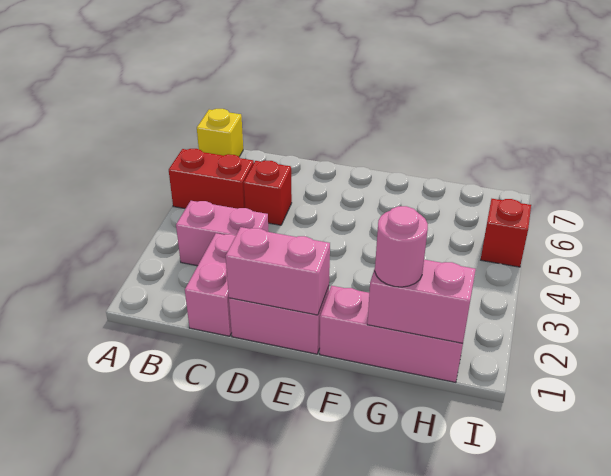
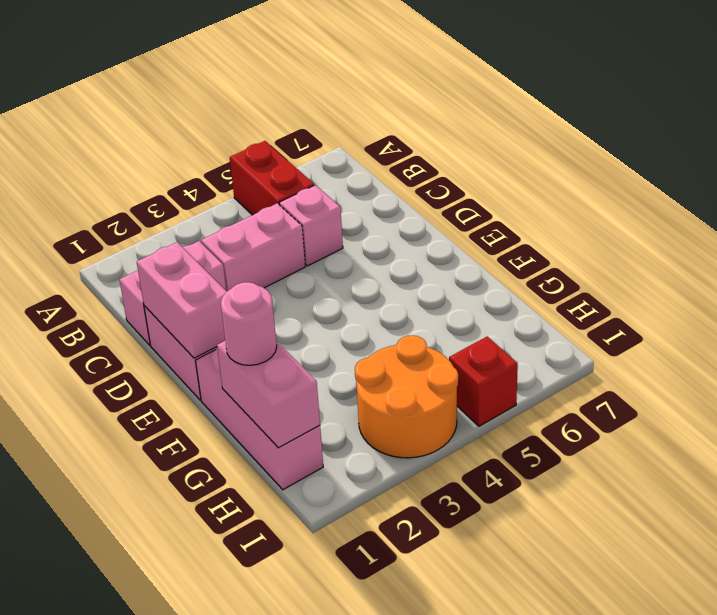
yellow brick A7 level 1 -> none
pink brick B3:C3 level 1 -> pink brick C3:C4 level 1
red brick C5 level 1 -> pink brick C5 level 1
none -> orange round brick H3:I4 level 1

